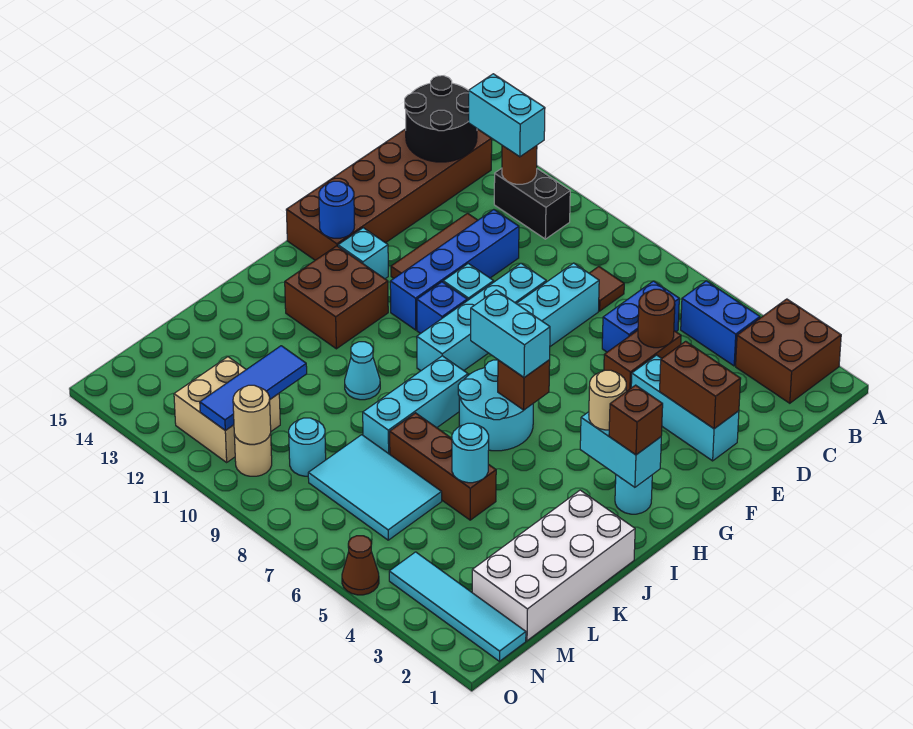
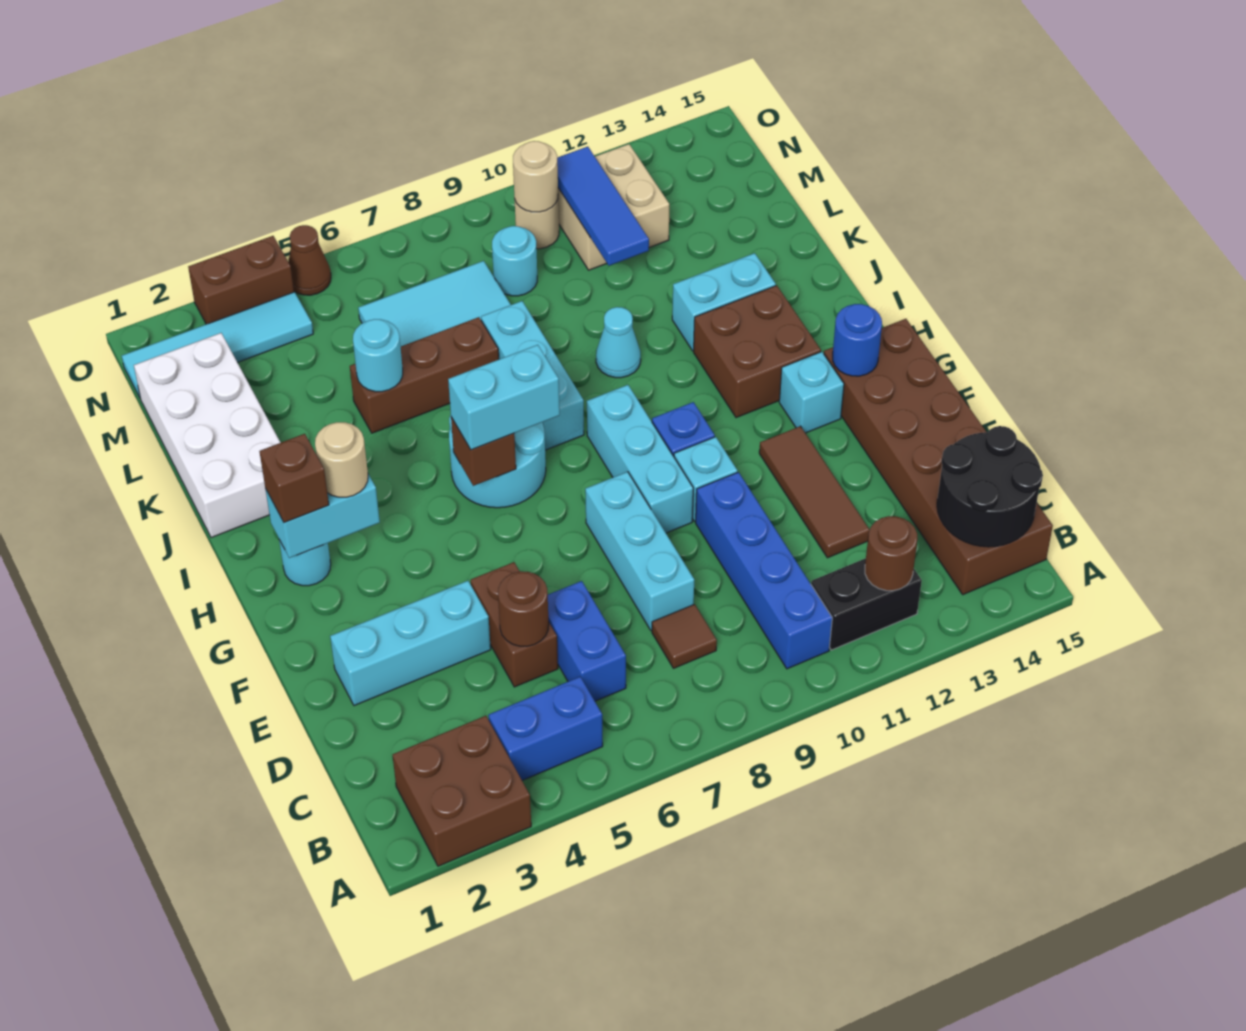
cyan brick B12:B13 level 3 -> cyan brick J12:J13 level 1
blue brick D11:G11 level 1 -> blue brick B10:E10 level 1
brown brick E2:E3 level 2 -> brown brick O3:O4 level 1
cyan brick E9:H9 level 1 -> cyan brick F9:H9 level 1

